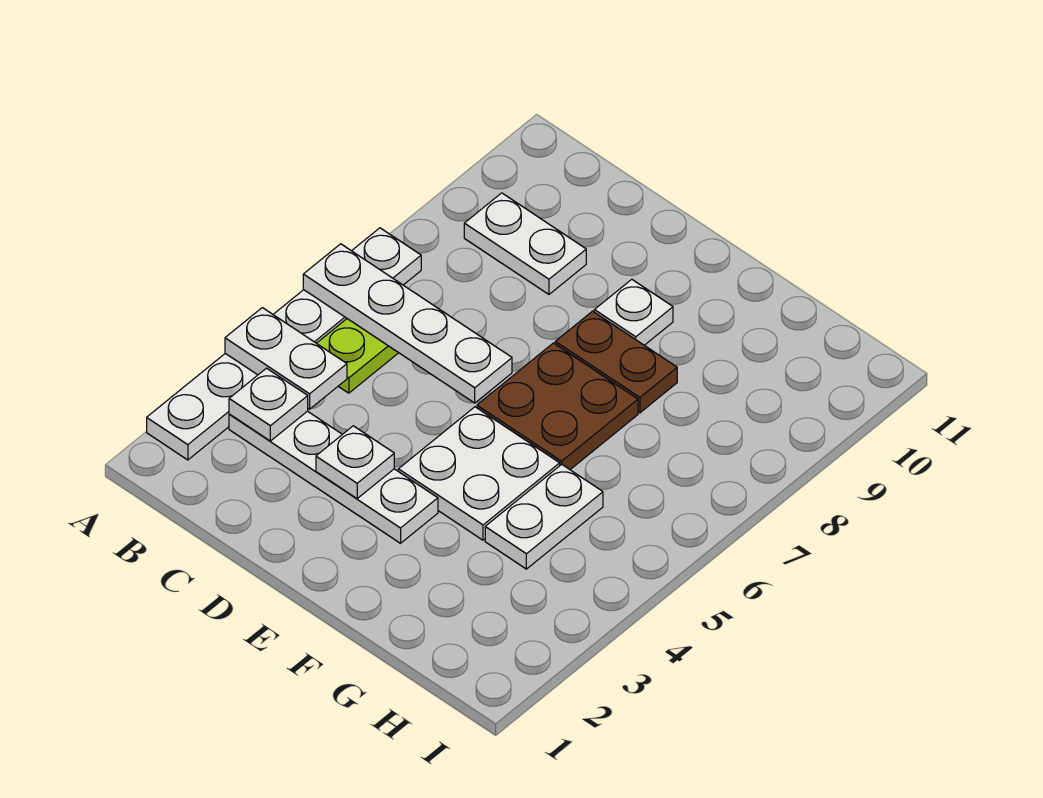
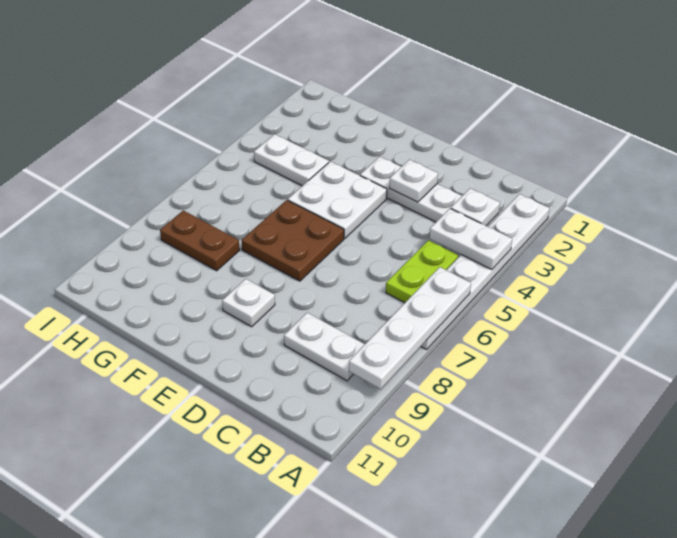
white plate A6:D6 level 2 -> white plate A6:A9 level 2
brown plate E8:F8 level 1 -> brown plate G8:H8 level 1
white plate G4:G5 level 1 -> white plate G4:H4 level 1

